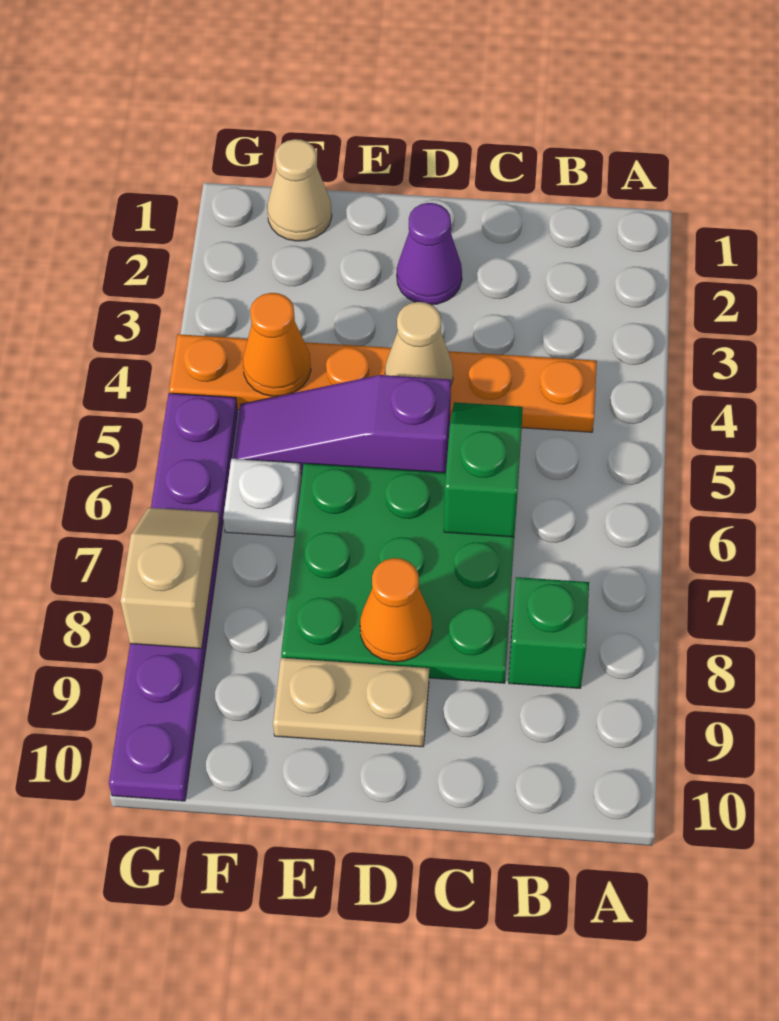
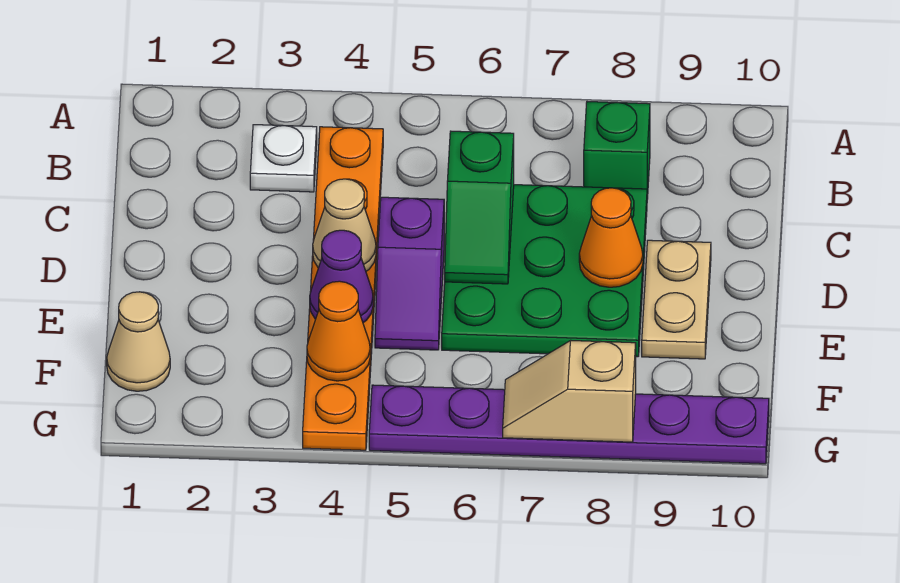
green slope C5:C6 level 2 top 6 -> green slope C6:D6 level 2 top C
purple cone D2 level 1 -> purple cone E4 level 2
purple slope D5:F5 level 1 top D -> purple slope D5:E5 level 1 top D
white plate F6 level 1 -> white plate B3 level 1

